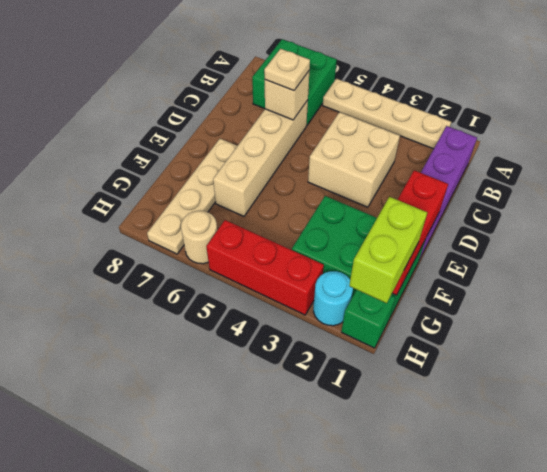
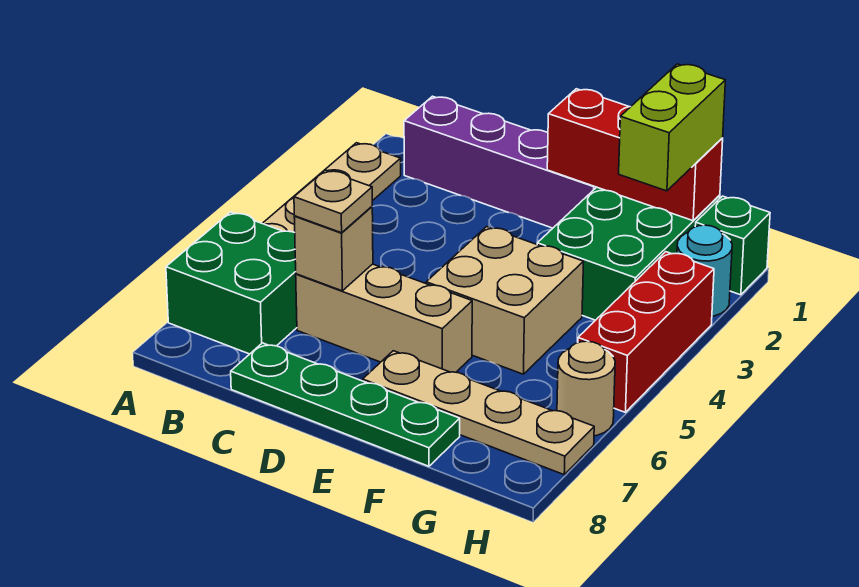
tan brick C3:D4 level 1 -> tan brick E4:F5 level 1
tan brick C6:F6 level 1 -> tan brick C6:E6 level 1
none -> green plate C8:F8 level 1
lime brick G1:H1 level 3 -> lime brick G1:G2 level 3

